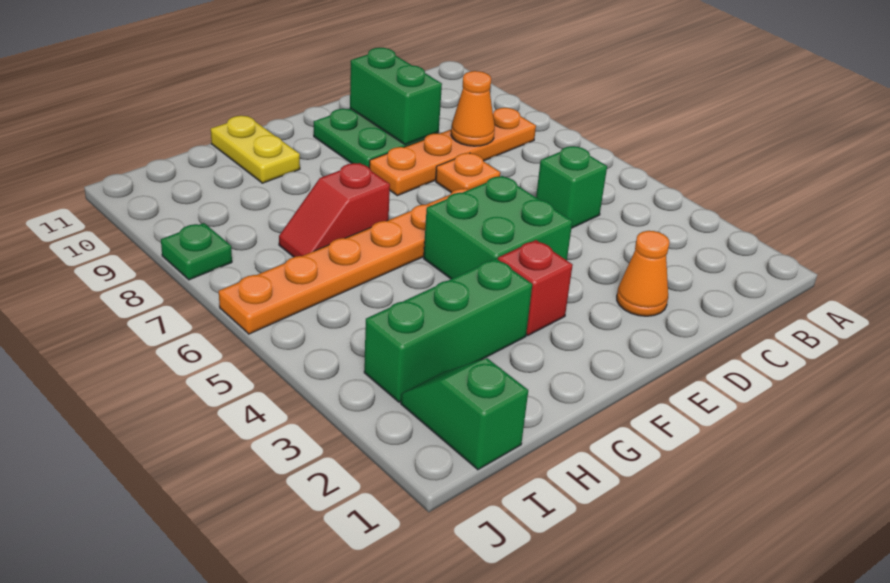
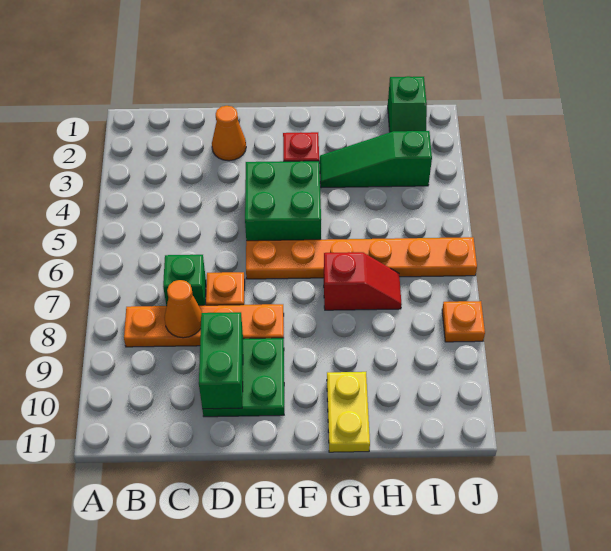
green brick C5 level 1 -> green brick C7 level 1
green brick G3:I3 level 1 -> green slope G3:I3 level 1 top I
green plate J8 level 1 -> orange plate J8 level 1

